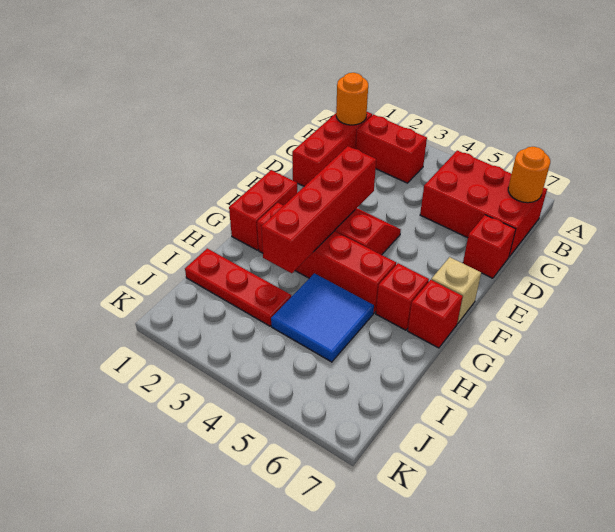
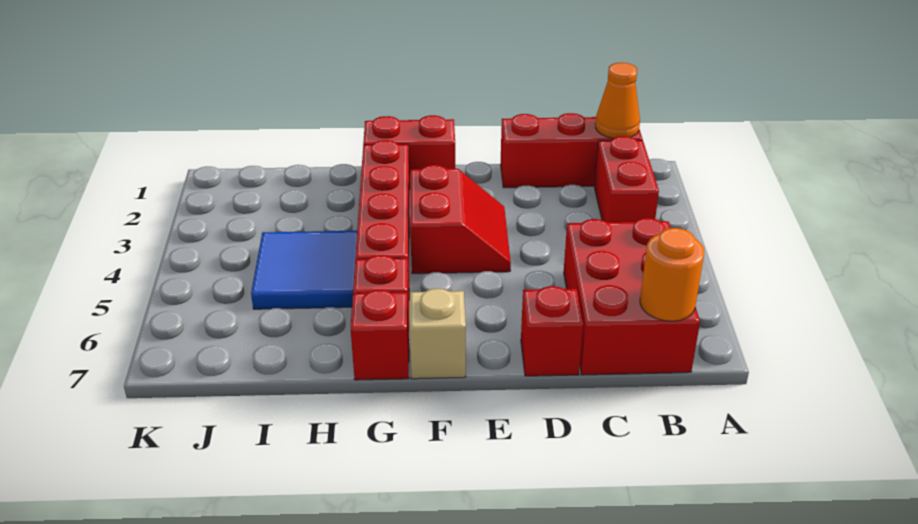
orange round brick B1 level 2 -> orange cone B1 level 2
red brick E3:H3 level 2 -> none
red plate I1:I3 level 1 -> none

